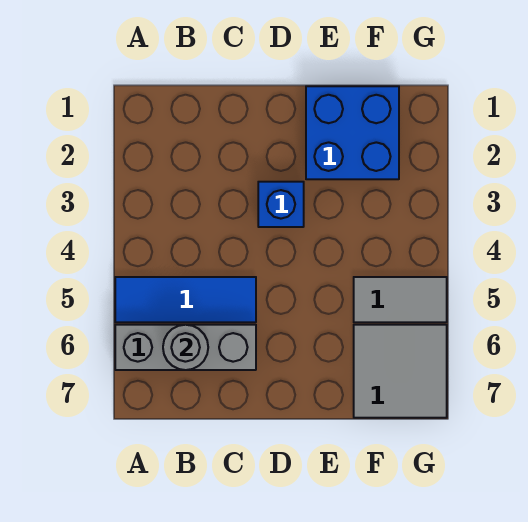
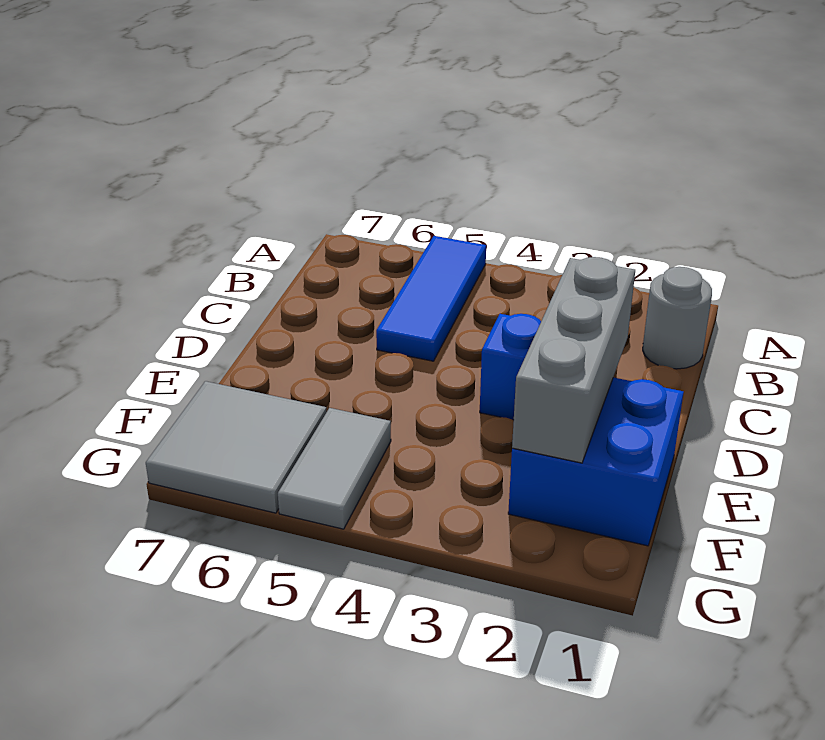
grey brick A6:C6 level 1 -> grey brick D2:F2 level 2
grey round brick B6 level 2 -> grey round brick B1 level 1

